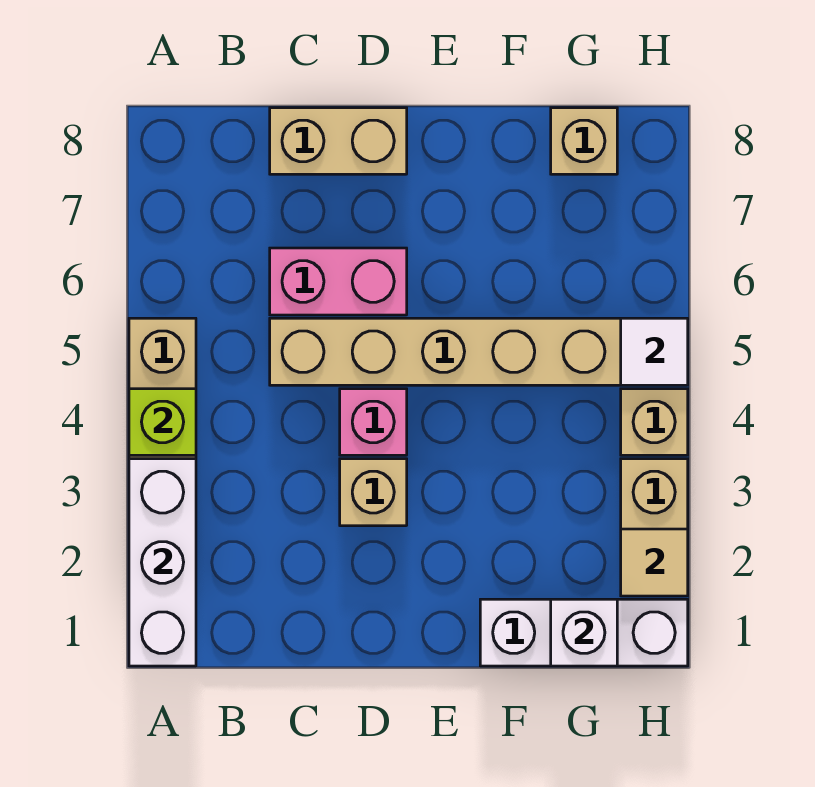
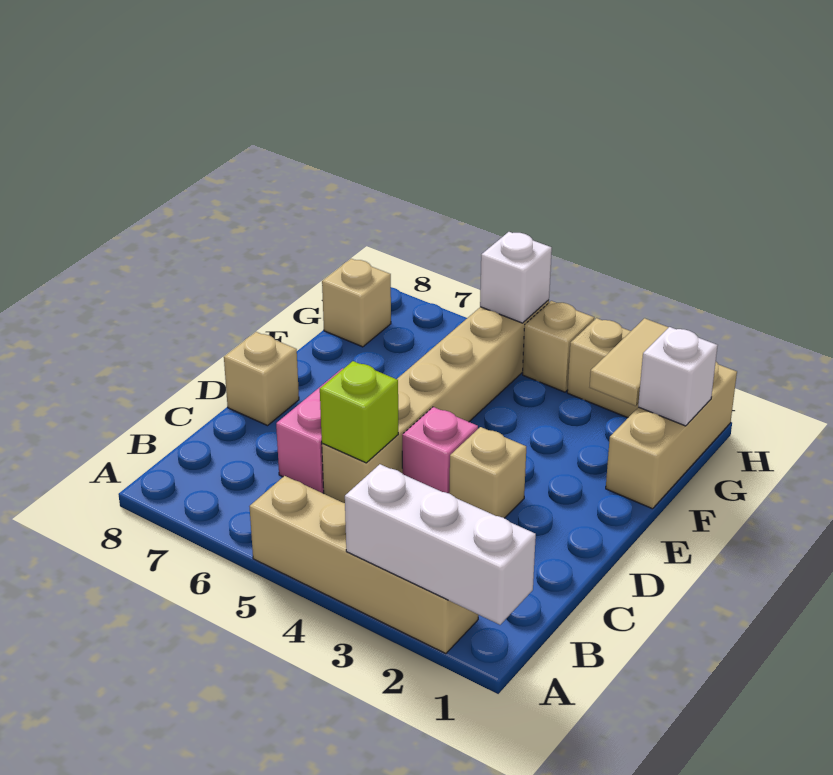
lime brick A4 level 2 -> lime brick C5 level 2
tan brick C8:D8 level 1 -> tan brick D8 level 1
white brick F1:H1 level 1 -> tan brick F1:H1 level 1
tan tile H2 level 2 -> tan tile G2:H2 level 2
white tile H5 level 2 -> white brick H5 level 2

